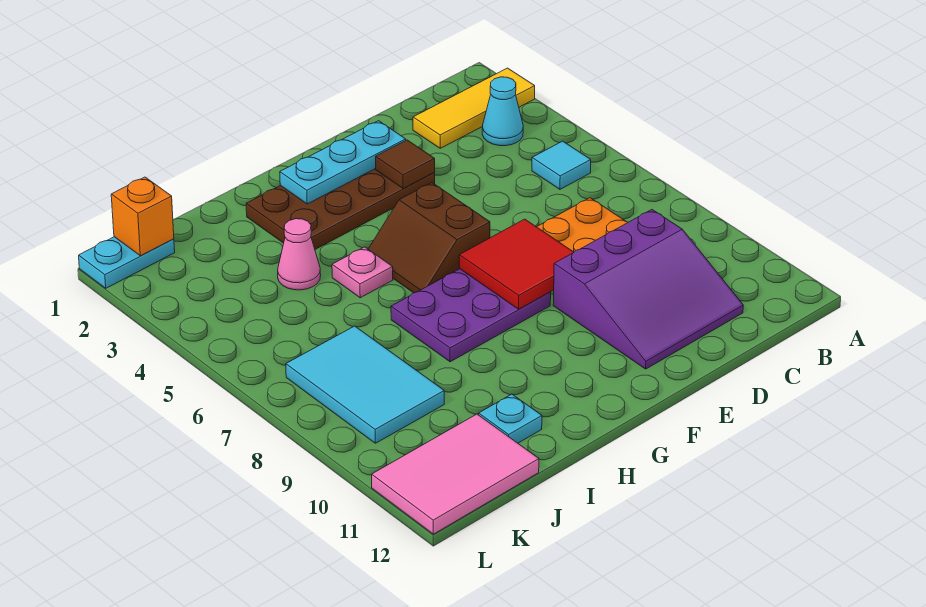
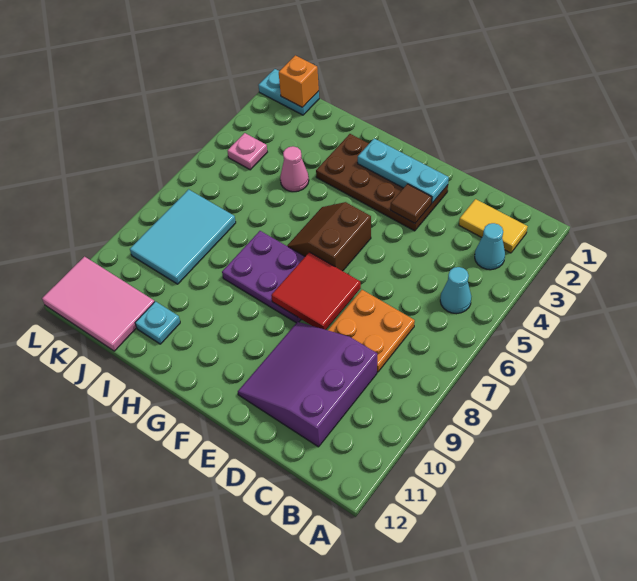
yellow tile A2:C2 level 1 -> yellow tile B2:C2 level 1
cyan tile B5 level 1 -> cyan cone B5 level 1
purple slope C9:E11 level 1 top 9 -> purple slope C9:E11 level 1 top C
pink plate H5 level 1 -> pink plate K4 level 1

